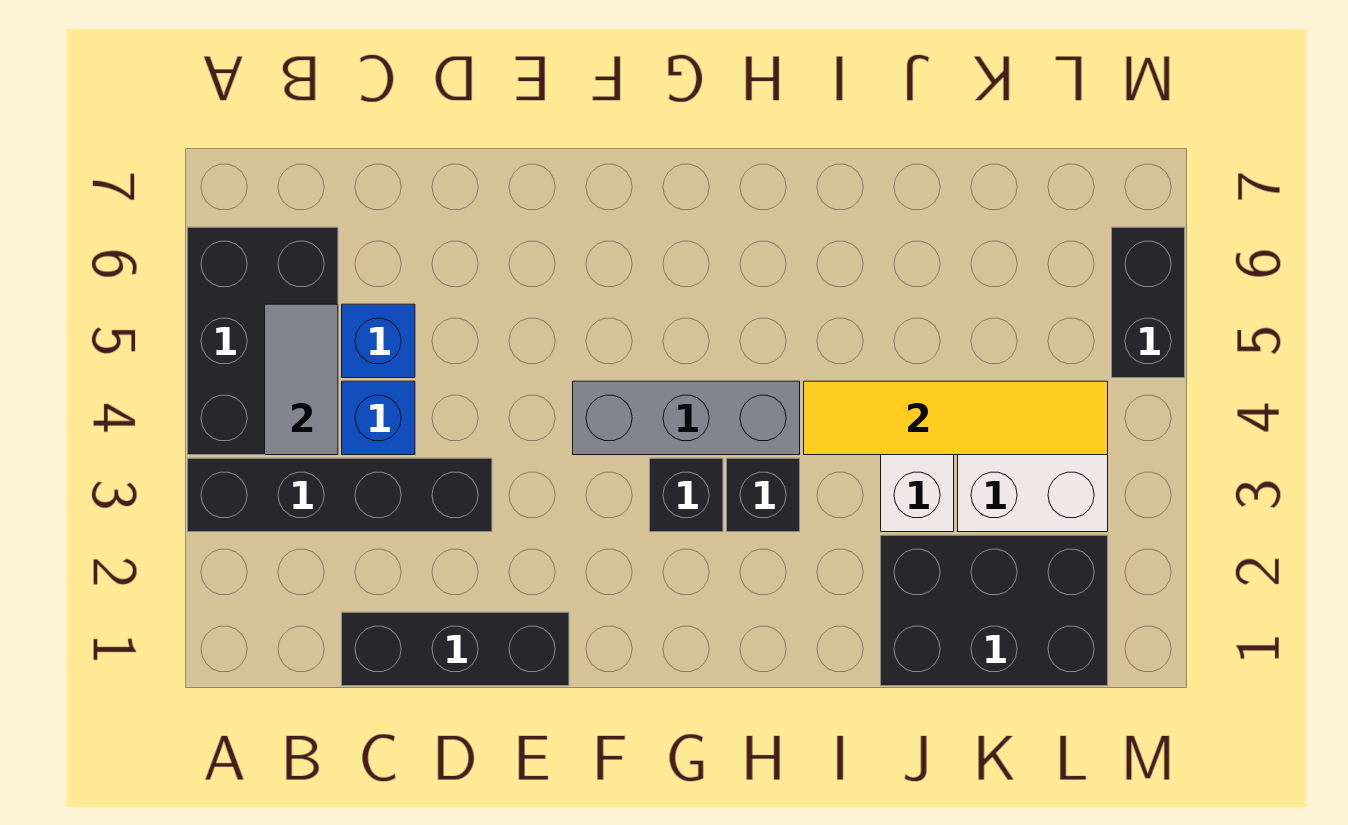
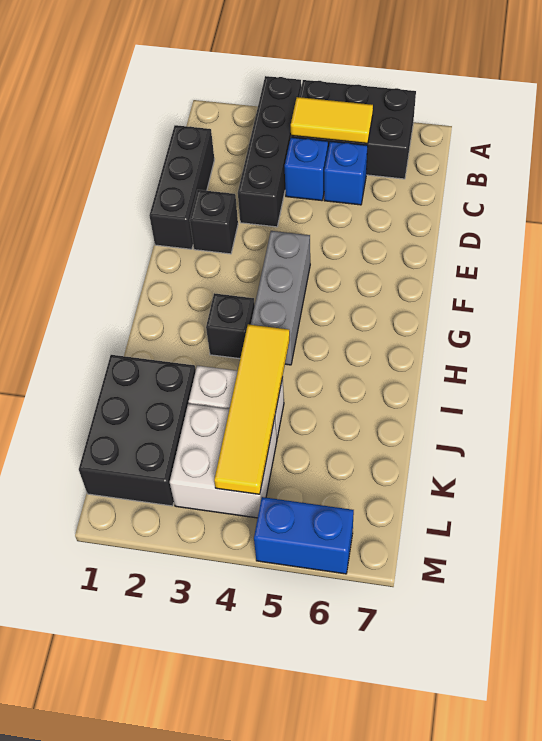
grey tile B4:B5 level 2 -> yellow tile B4:B5 level 2
black brick G3 level 1 -> black brick E2 level 1
black brick M5:M6 level 1 -> blue brick M5:M6 level 1

